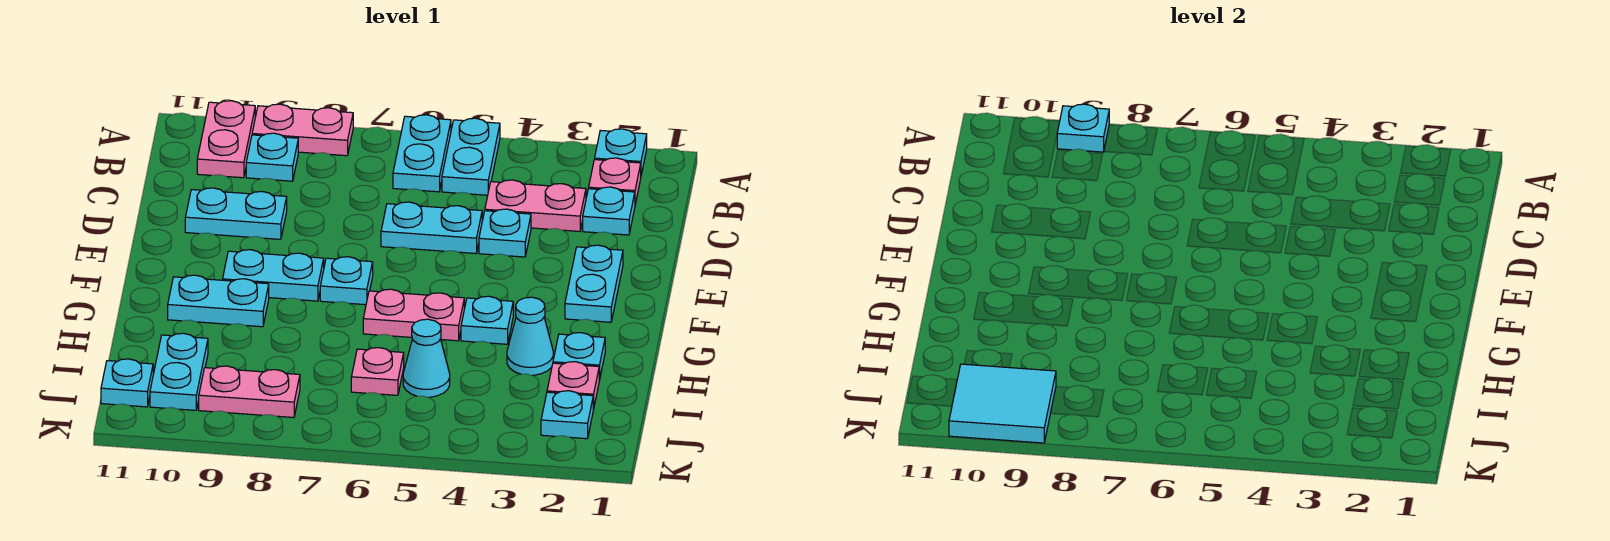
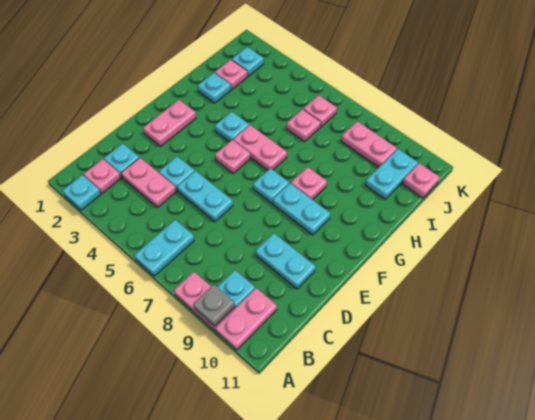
cyan plate A5:B5 level 1 -> none
cyan plate A9 level 2 -> grey plate A9 level 2
cyan plate E2:F2 level 1 -> pink plate E2:F2 level 1
none -> pink plate F5 level 1
none -> pink plate G8 level 1
cyan plate G9:G10 level 1 -> none
cyan cone H3 level 1 -> none
cyan cone I5 level 1 -> none
none -> pink plate J6 level 1
cyan tile J9:K10 level 2 -> none
cyan plate J11 level 1 -> pink plate J11 level 1

